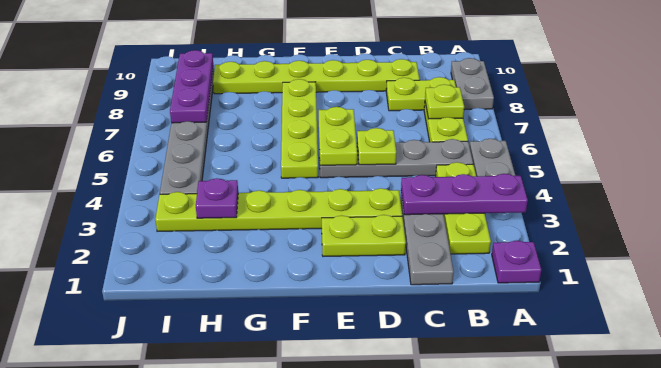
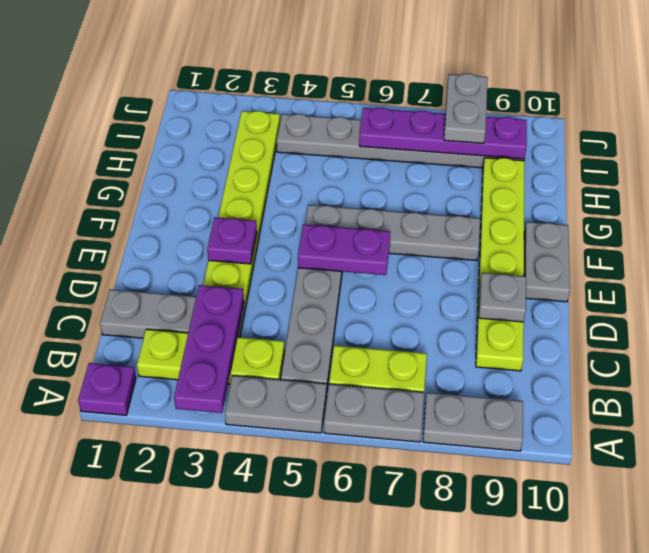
none -> grey plate A6:A7 level 1
lime plate B7 level 2 -> none
lime plate B8:C8 level 1 -> none
lime plate D2:E2 level 1 -> none
lime plate D5 level 2 -> none
none -> grey plate D9 level 2
lime plate E5:E6 level 2 -> purple plate E5:E6 level 2
none -> grey plate E10:F10 level 1
lime plate F5:F8 level 1 -> grey plate F5:F8 level 1
purple plate H3 level 2 -> purple plate E3 level 2
purple plate I7:I9 level 2 -> purple plate I6:I9 level 2
none -> grey plate I8:J8 level 3

